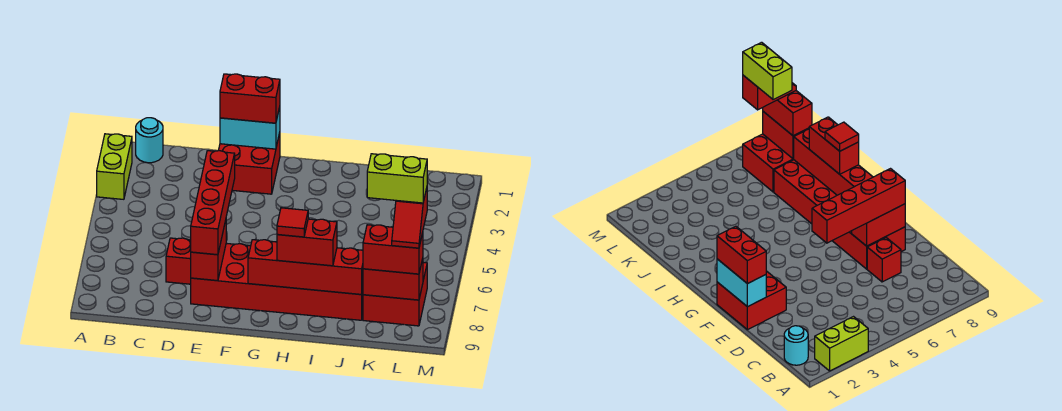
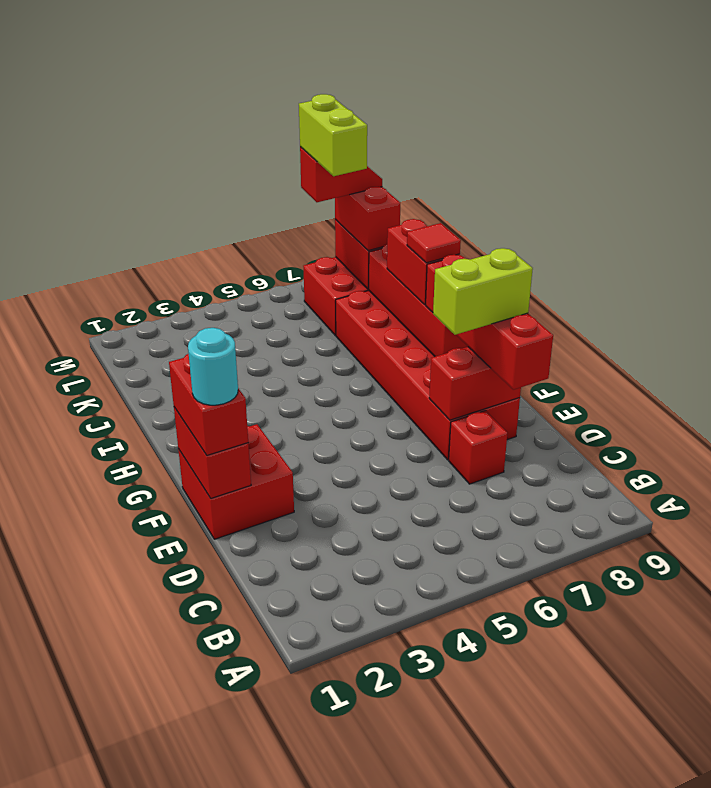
lime brick A2:A3 level 1 -> lime brick E7:E8 level 4
cyan round brick B1 level 1 -> cyan round brick E1 level 4
cyan brick E1:F1 level 2 -> red brick E1:F1 level 2
red brick E5:E8 level 3 -> red brick D8:G8 level 3

